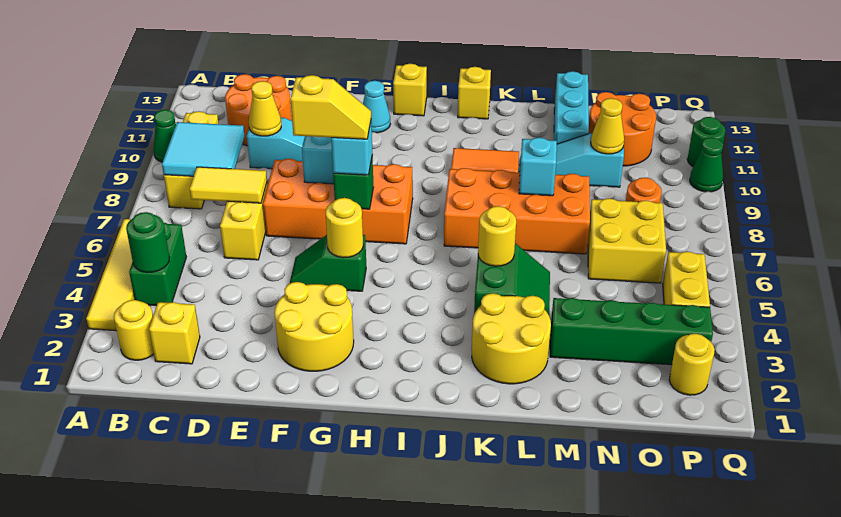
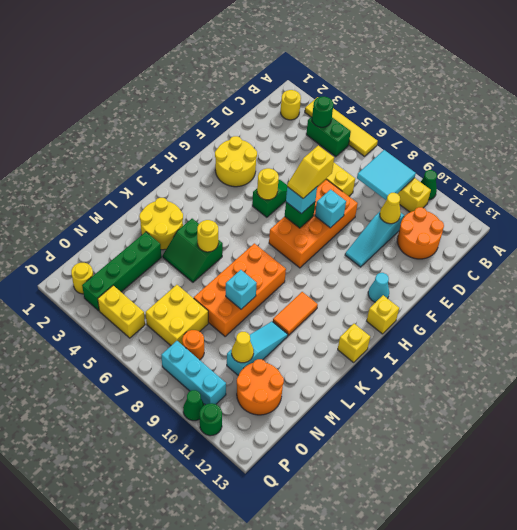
yellow brick C2 level 1 -> none
yellow tile C7:D7 level 2 -> none
cyan brick M11:M13 level 1 -> cyan brick P8:P10 level 1

